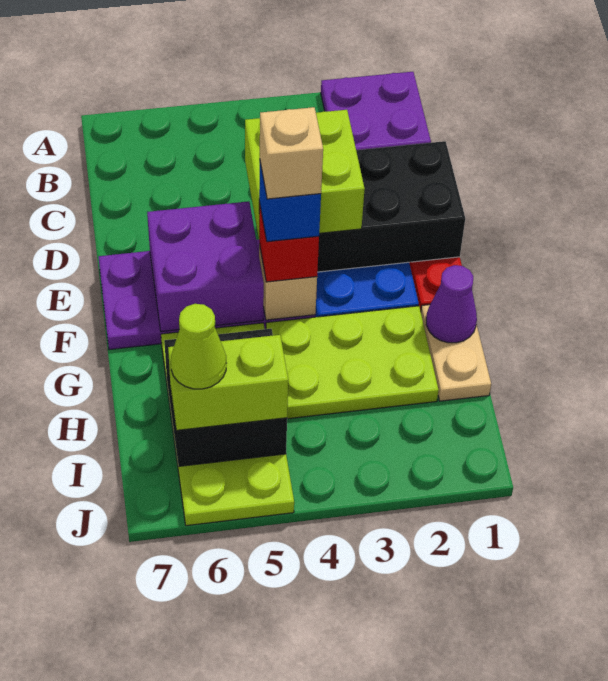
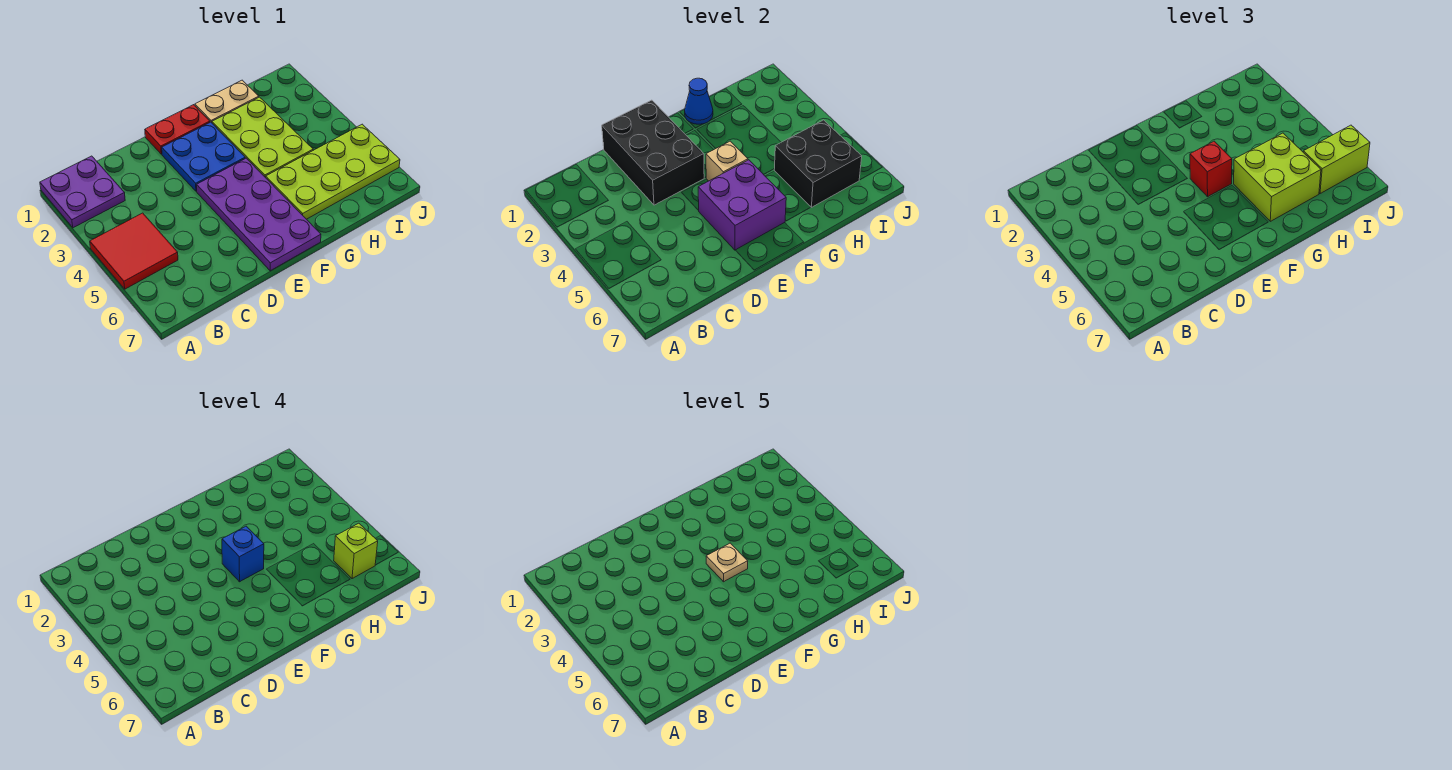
none -> red tile A4:B5 level 1
lime brick D3:E4 level 3 -> lime brick G5:H6 level 3
tan brick F4 level 5 -> tan plate F4 level 5
purple cone G1 level 2 -> blue cone G1 level 2
lime brick I5:I6 level 3 -> lime brick I6:J6 level 3
lime cone I6 level 4 -> lime brick I6 level 4

